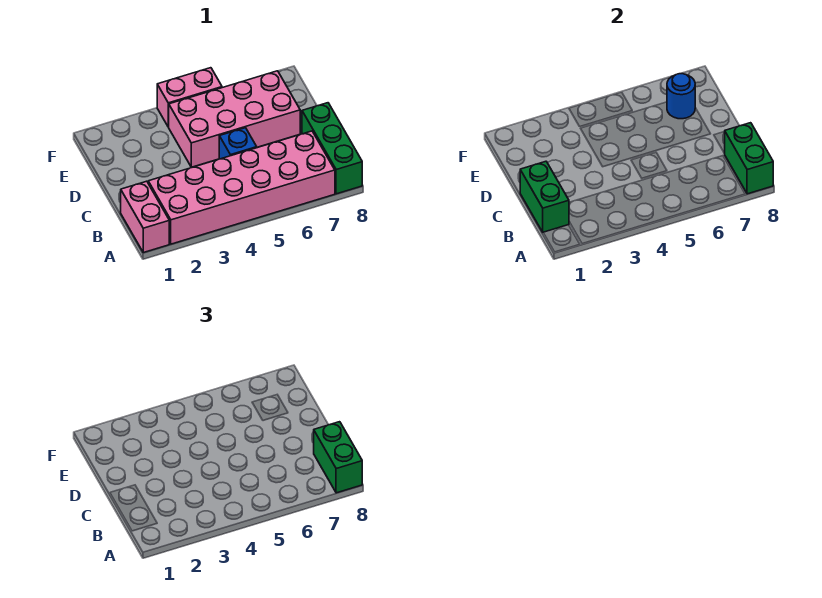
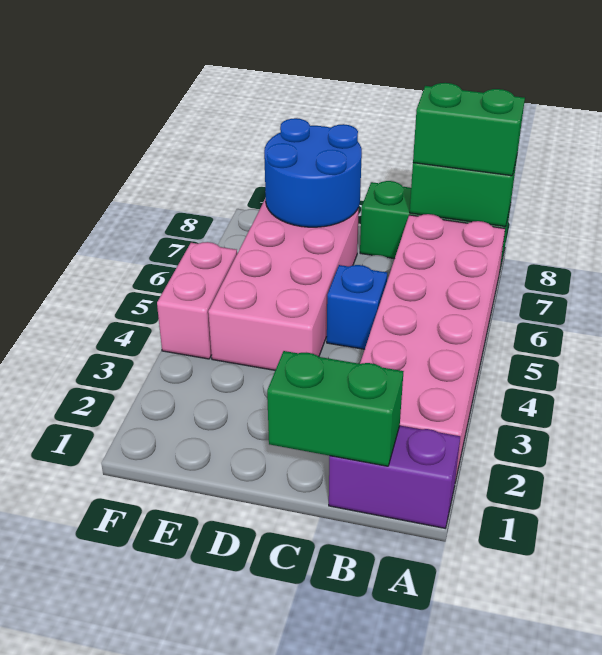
pink brick A1:B1 level 1 -> purple brick A1:B1 level 1
blue round brick E7 level 2 -> blue round brick D7:E8 level 2

